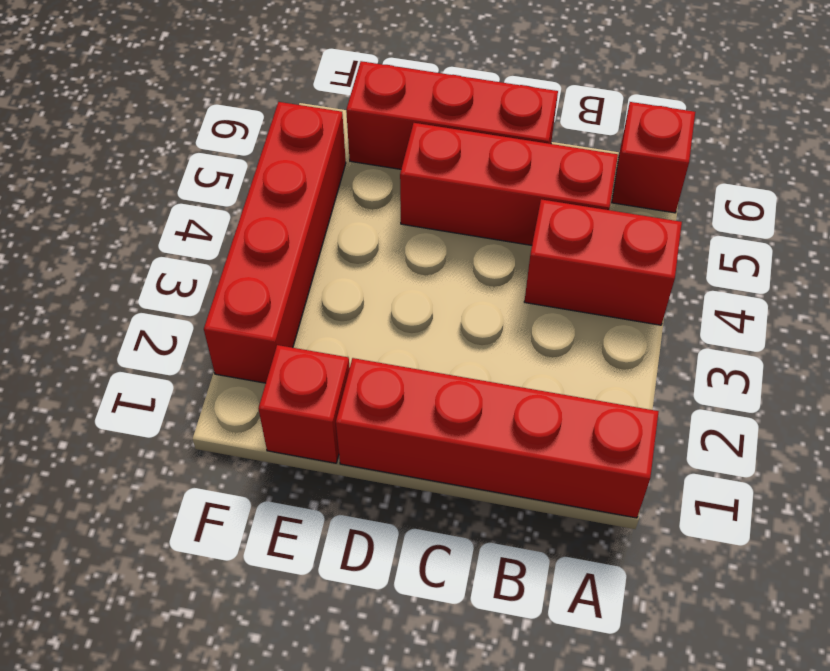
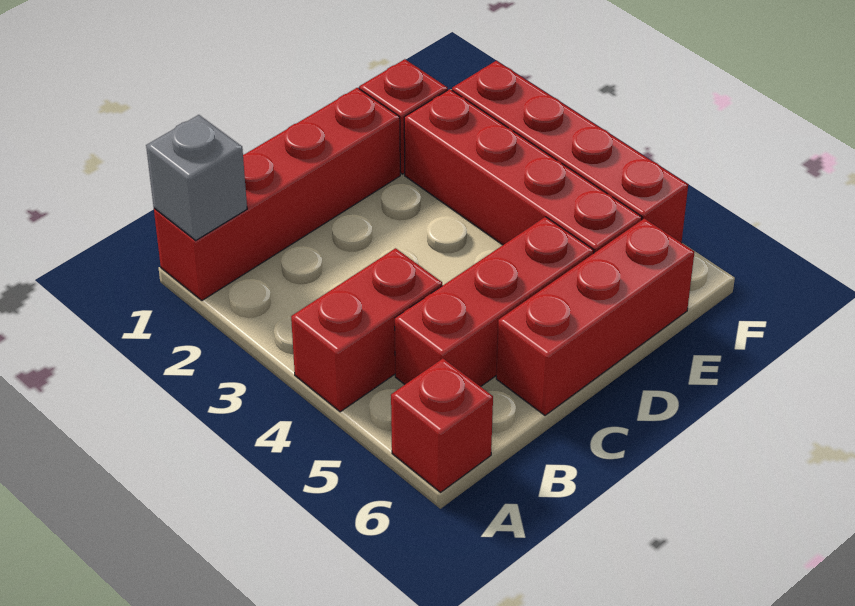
none -> grey brick A1 level 2
none -> red brick E2:E5 level 1

